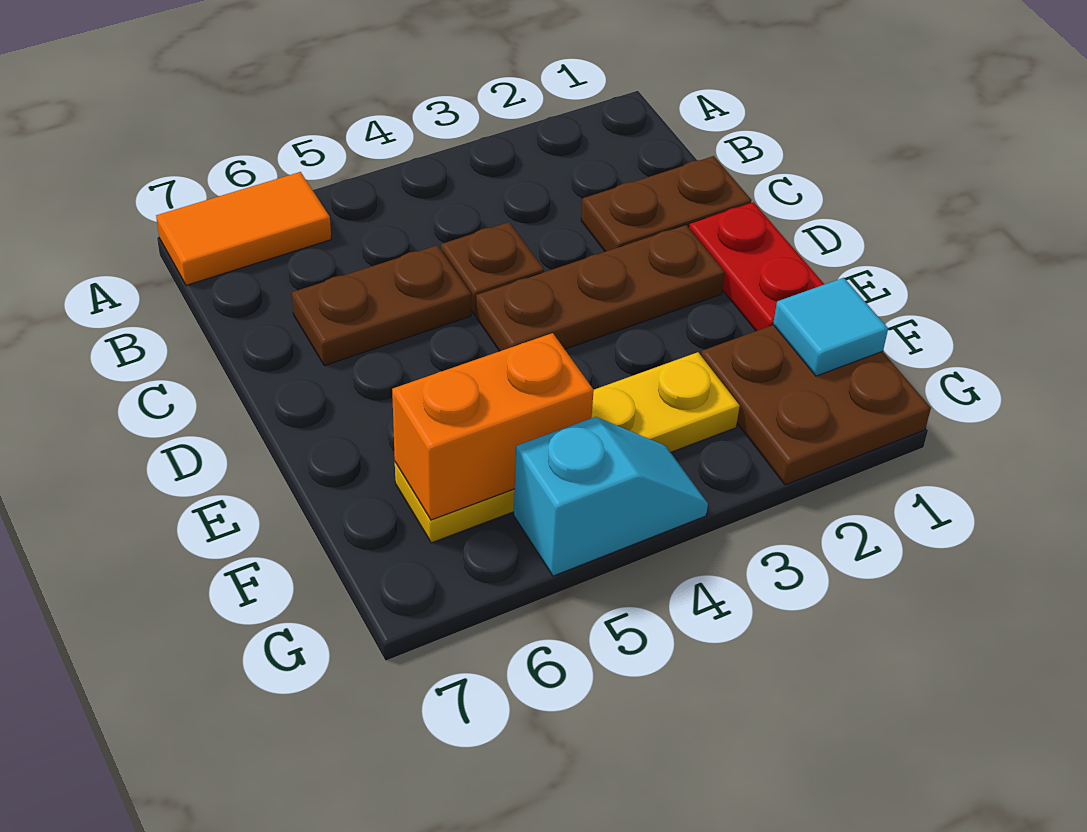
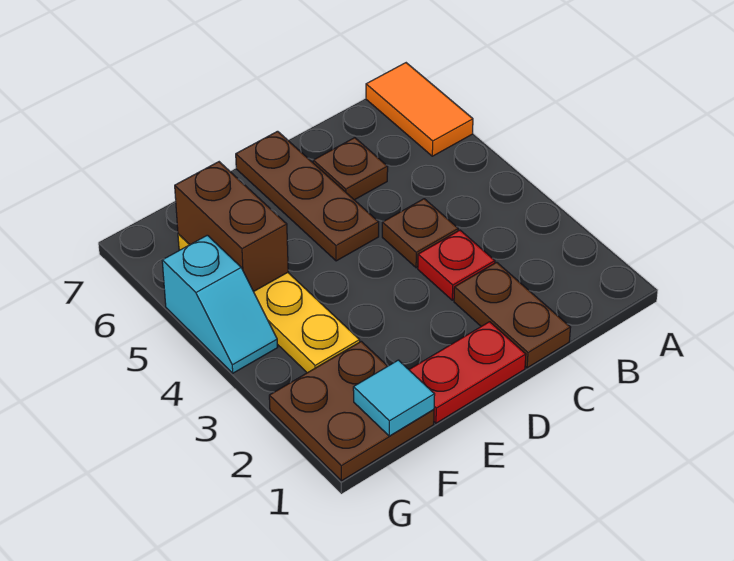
none -> red plate C3 level 1
brown plate C5:C6 level 1 -> brown plate C6 level 1
brown plate D2:D4 level 1 -> brown plate D5:D7 level 1
orange brick F5:F6 level 2 -> brown brick F5:F6 level 2

